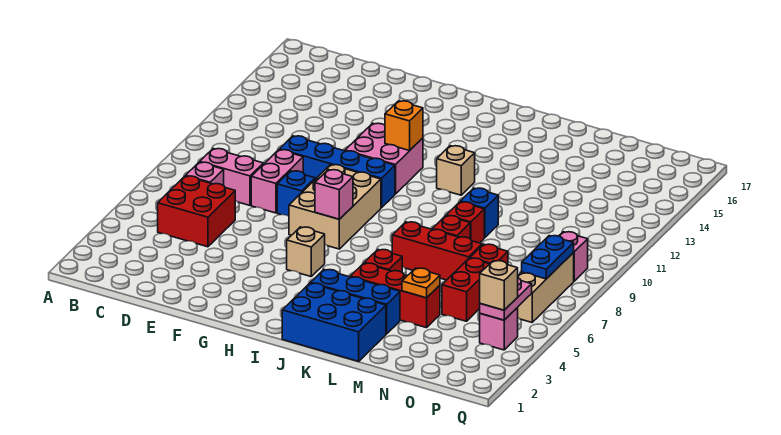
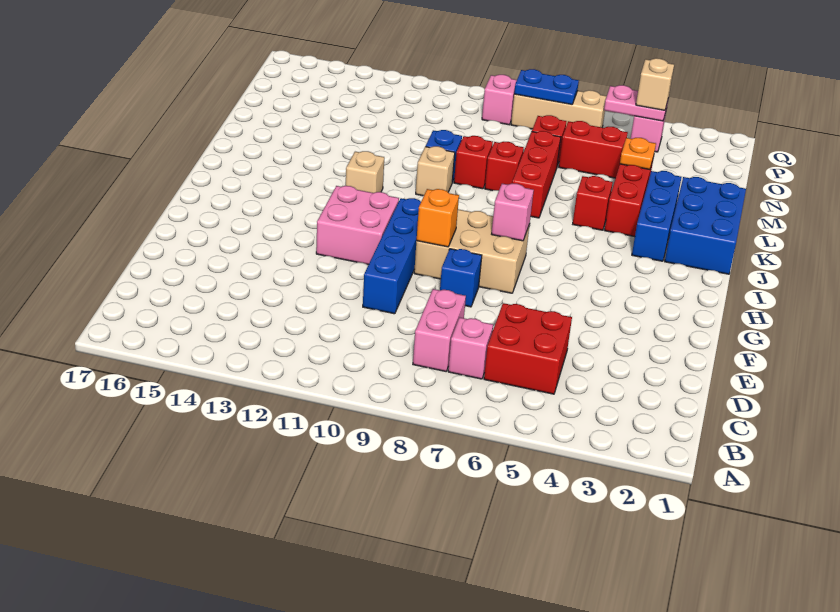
pink brick E8:E9 level 1 -> none
tan brick H5 level 1 -> tan brick K10 level 1
orange brick H12 level 2 -> orange brick G9 level 2

